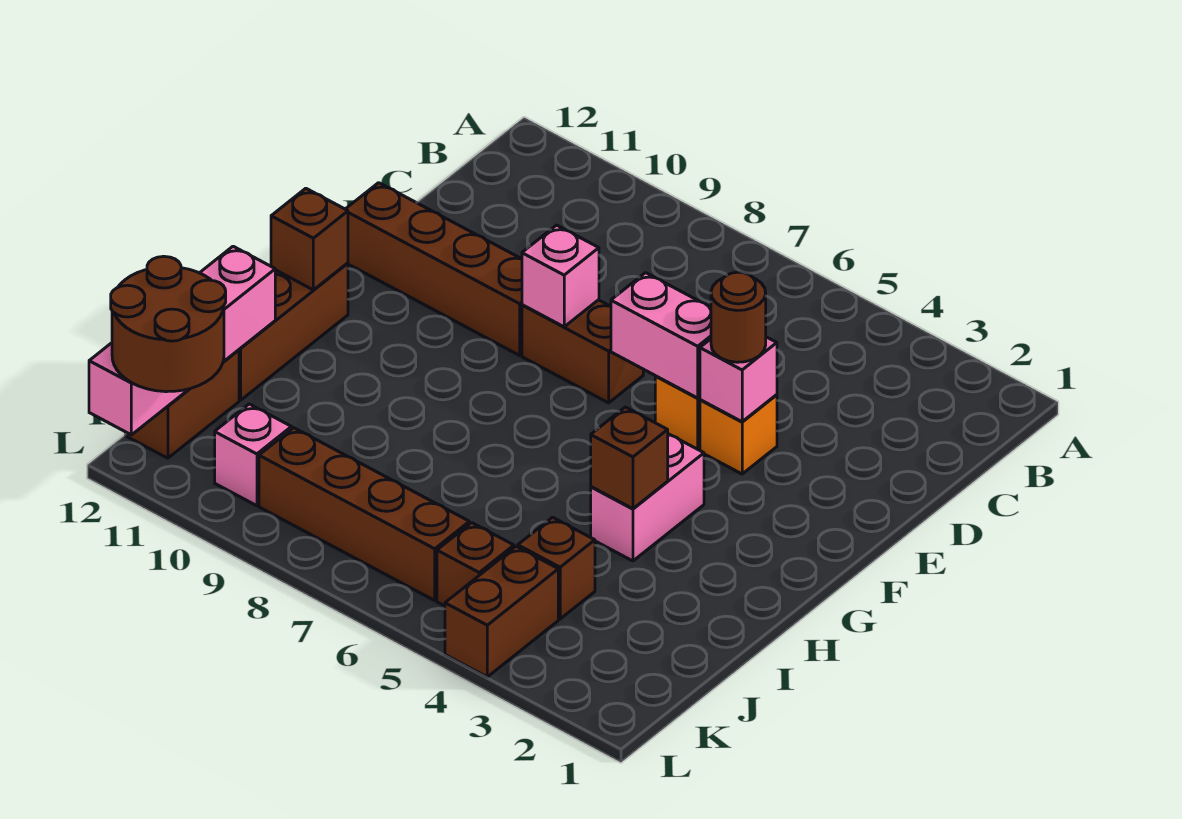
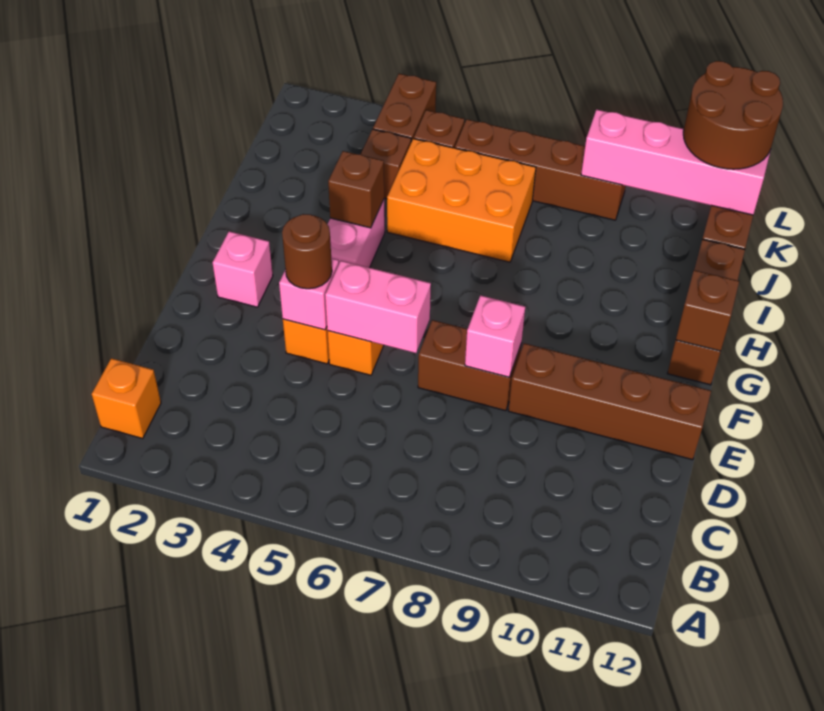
none -> orange brick B1 level 1
none -> orange brick I5:J7 level 1
pink brick I12:L12 level 2 -> pink brick K9:K12 level 2
pink brick K10 level 1 -> pink brick F2 level 1

